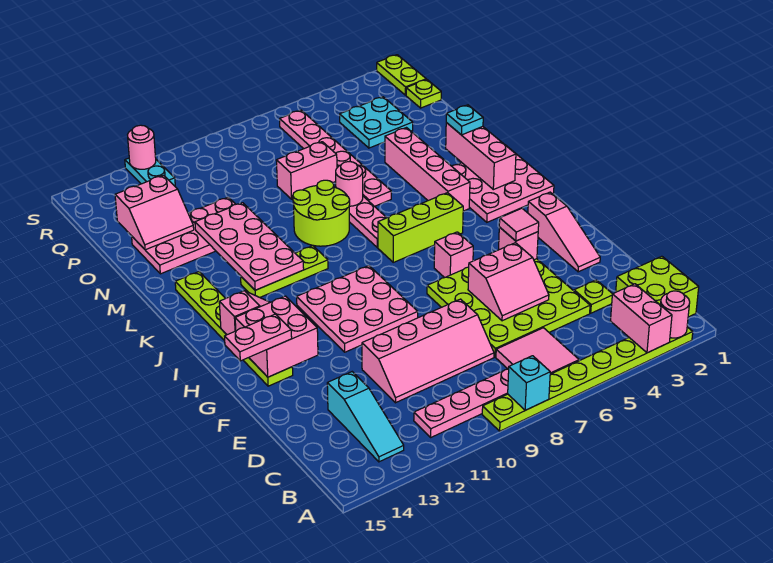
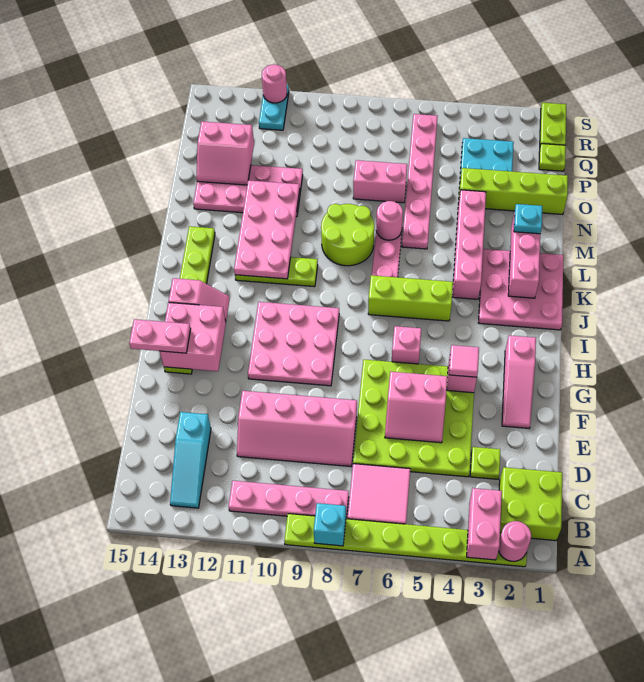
none -> lime brick O1:O4 level 1

